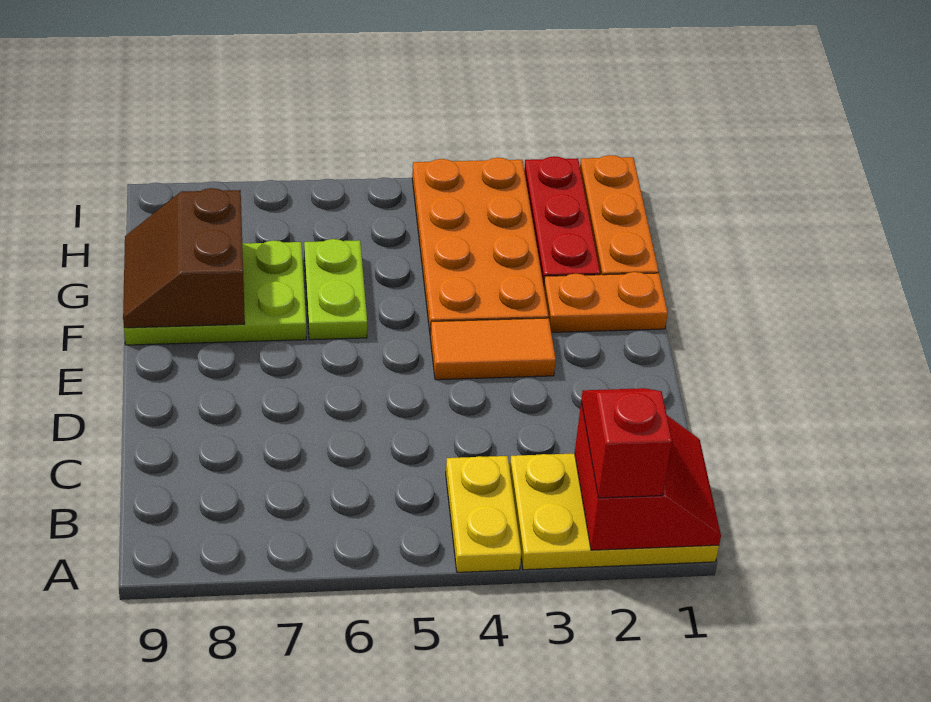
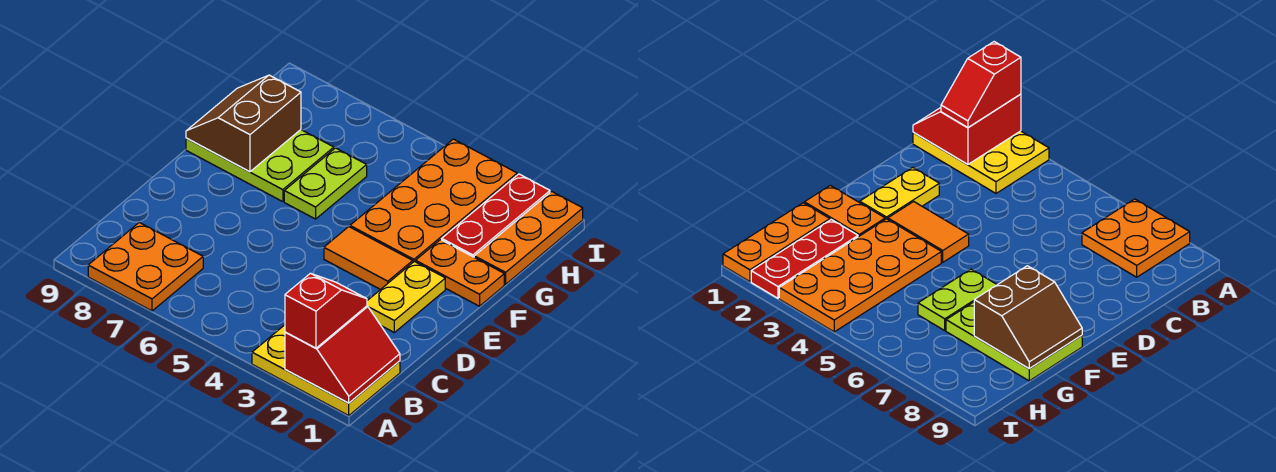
yellow plate A4:B4 level 1 -> yellow plate D2:E2 level 1
none -> orange plate A7:B8 level 1

